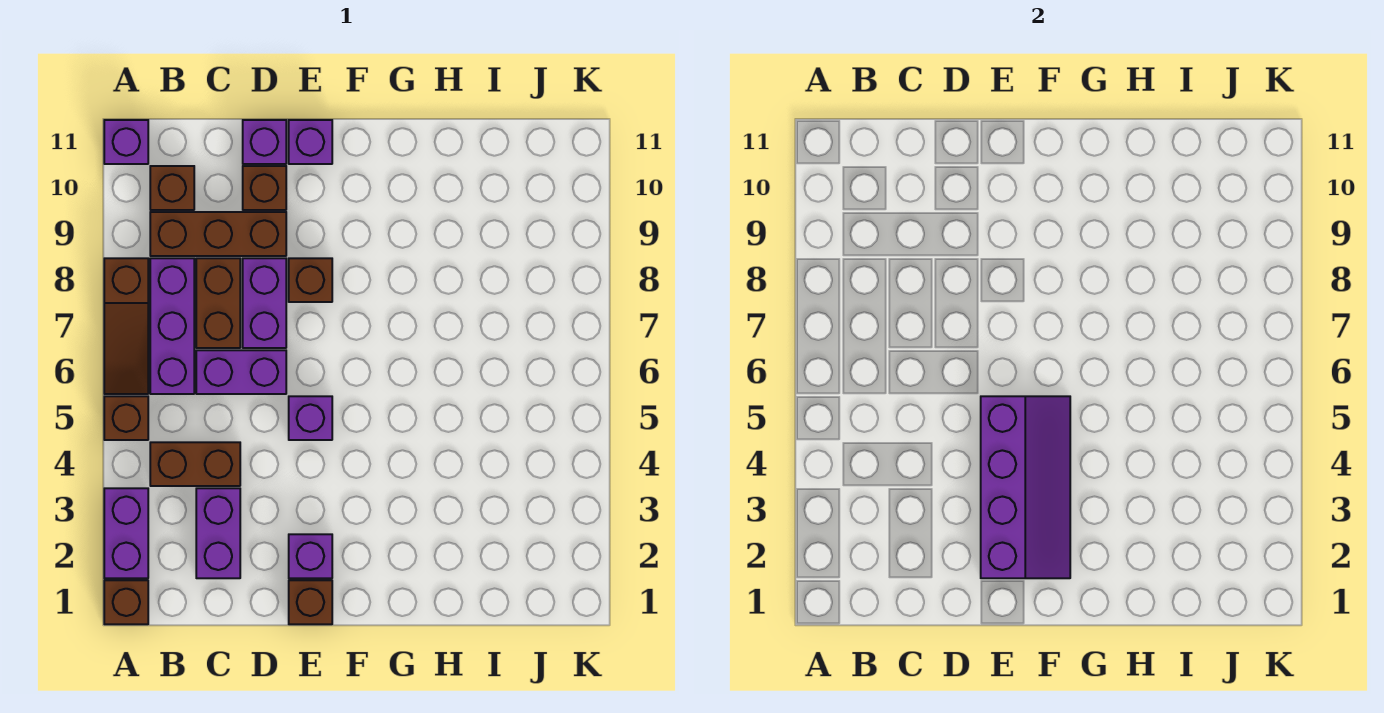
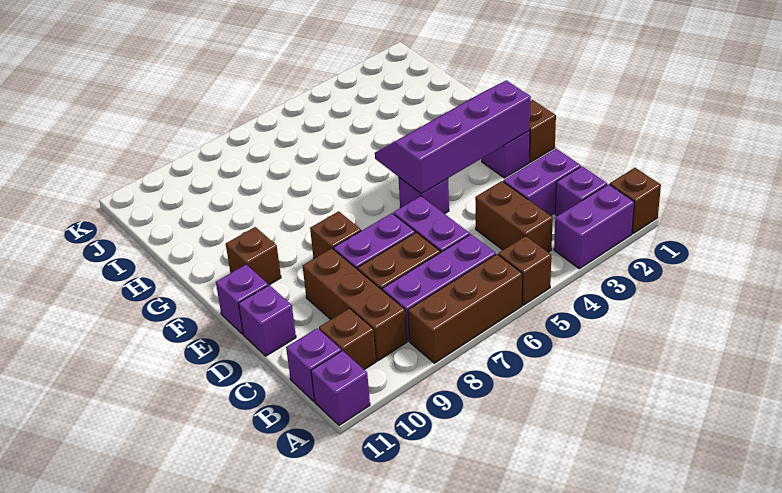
brown slope A6:A8 level 1 top 8 -> brown brick A6:A8 level 1
none -> purple brick B2 level 1
none -> purple brick B11 level 1
brown brick D10 level 1 -> brown brick F10 level 1

